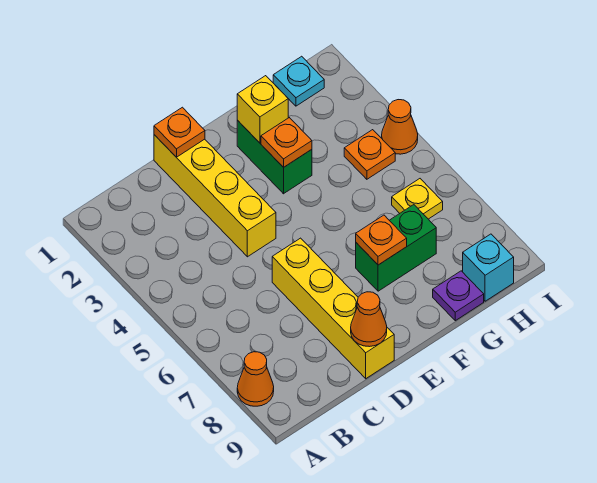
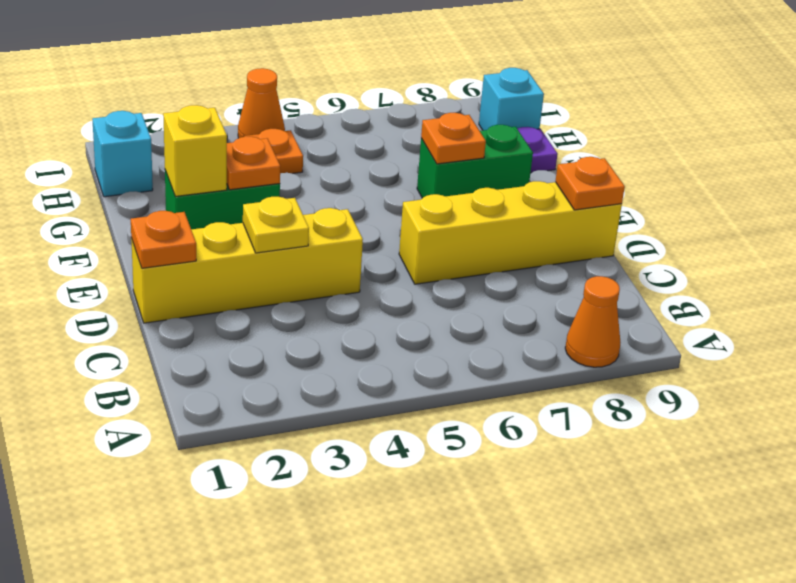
orange cone D9 level 2 -> orange plate D9 level 2
green brick F7:G7 level 1 -> green brick F7:F8 level 1
cyan plate H1 level 1 -> cyan brick H1 level 1
yellow plate H6 level 1 -> yellow plate D3 level 2

